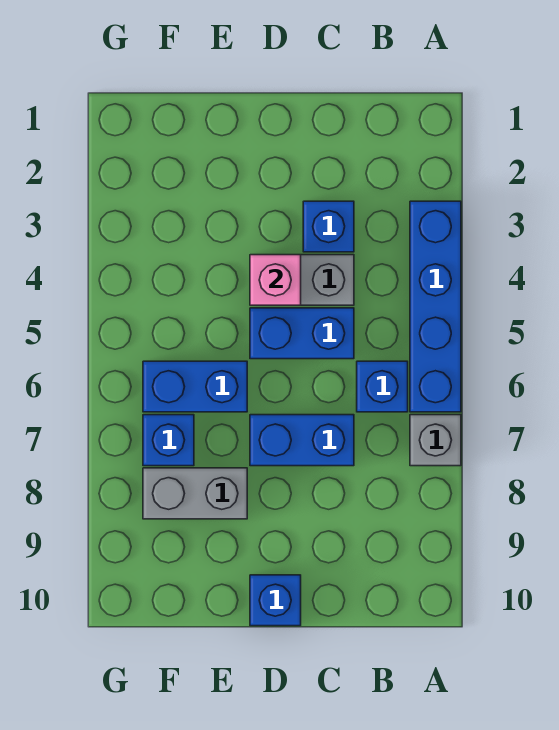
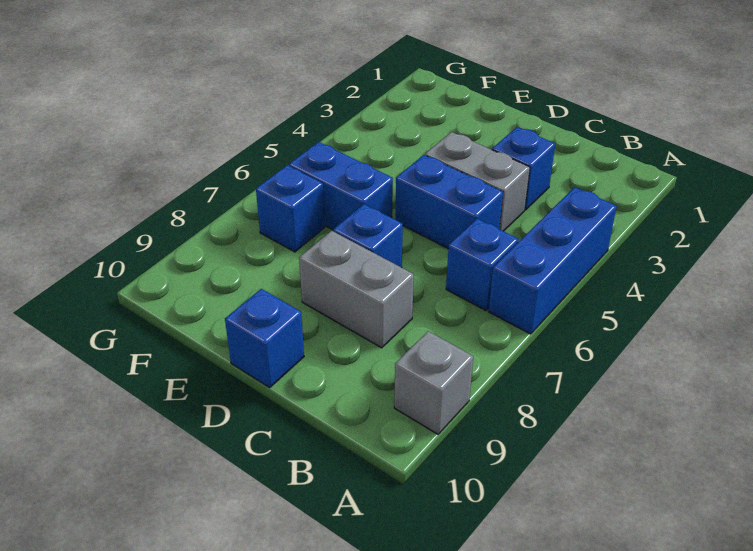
blue brick A3:A6 level 1 -> blue brick A4:A6 level 1
grey brick A7 level 1 -> grey brick A9 level 1
blue brick C7:D7 level 1 -> blue brick D7 level 1
pink brick D4 level 2 -> none
grey brick E8:F8 level 1 -> grey brick C8:D8 level 1

